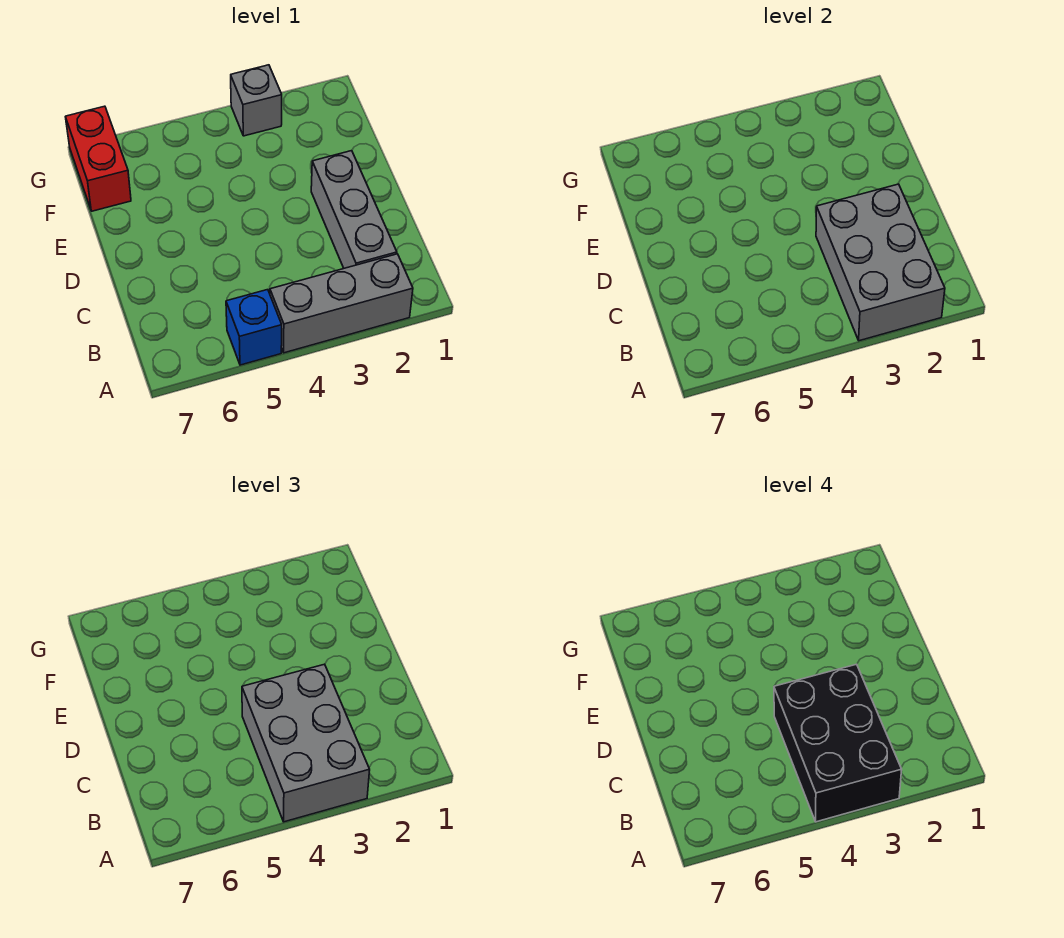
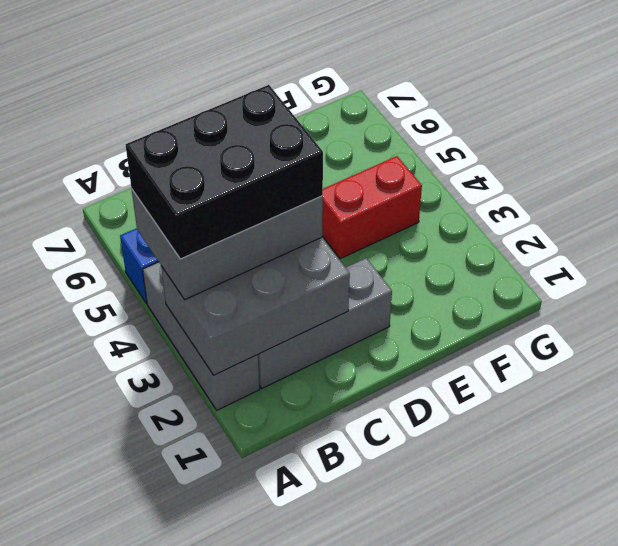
red brick F7:G7 level 1 -> red brick E4:F4 level 1
grey brick G3 level 1 -> none

